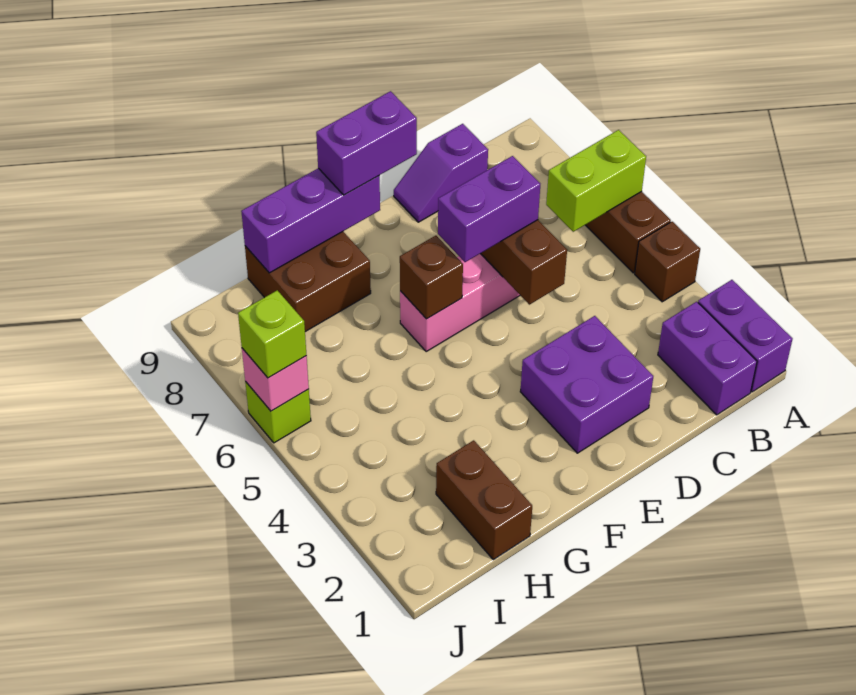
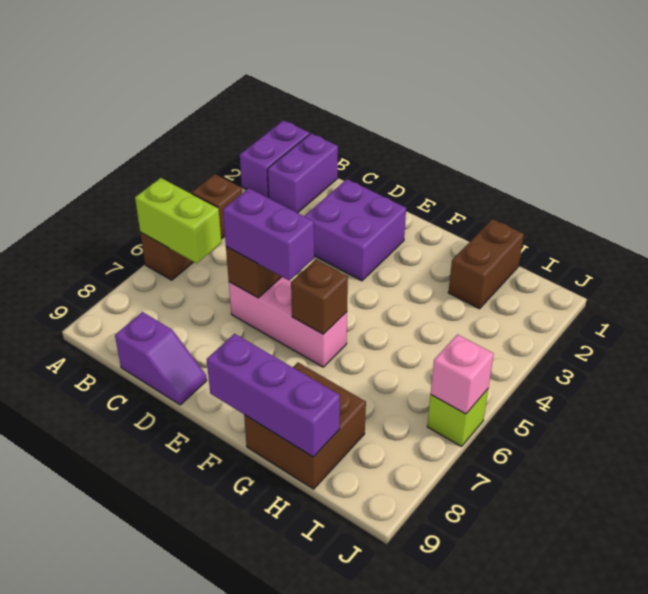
purple brick E9:F9 level 3 -> none
lime brick J6 level 3 -> none

